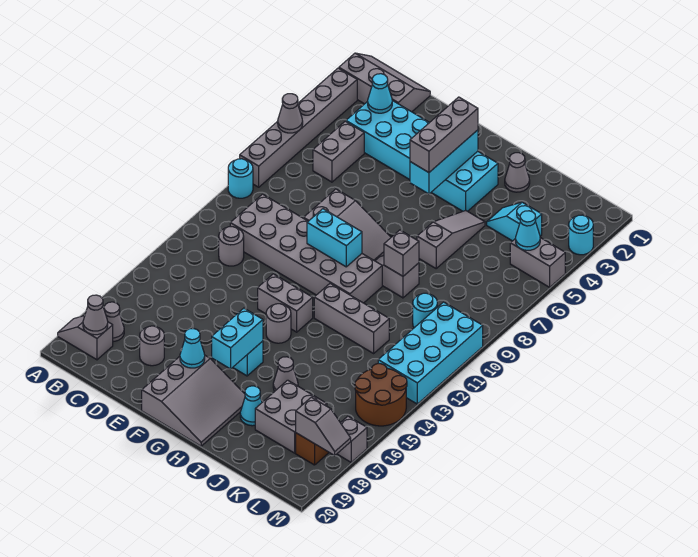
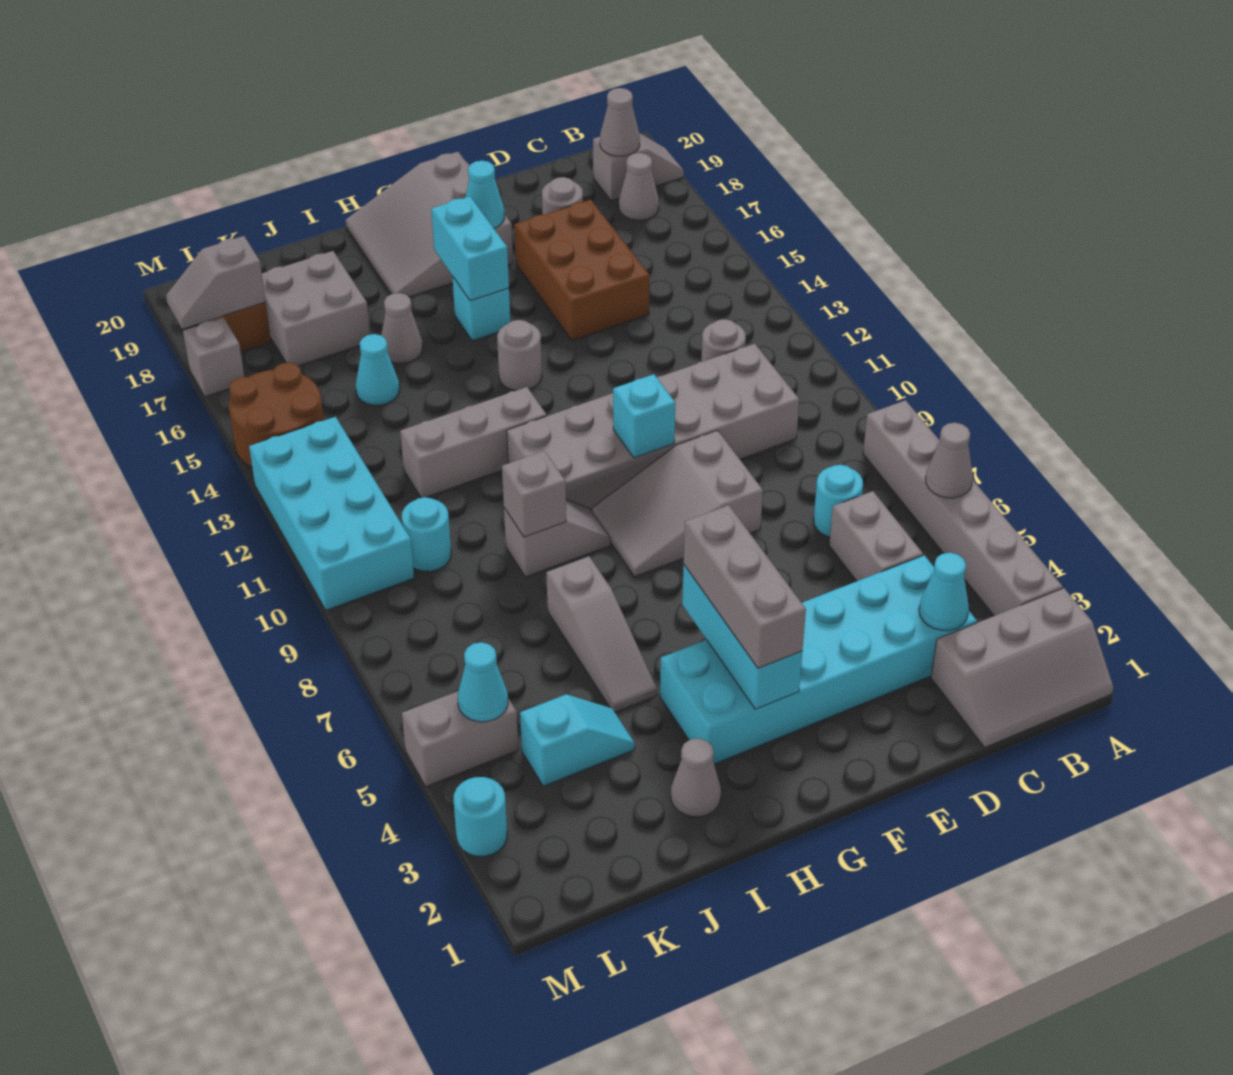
cyan round brick A9 level 1 -> cyan round brick C7 level 1
none -> brown brick D15:E17 level 1
cyan brick F10:G10 level 2 -> cyan brick F10 level 2
grey brick F13:G13 level 1 -> none
cyan cone I18 level 1 -> cyan cone J15 level 1

